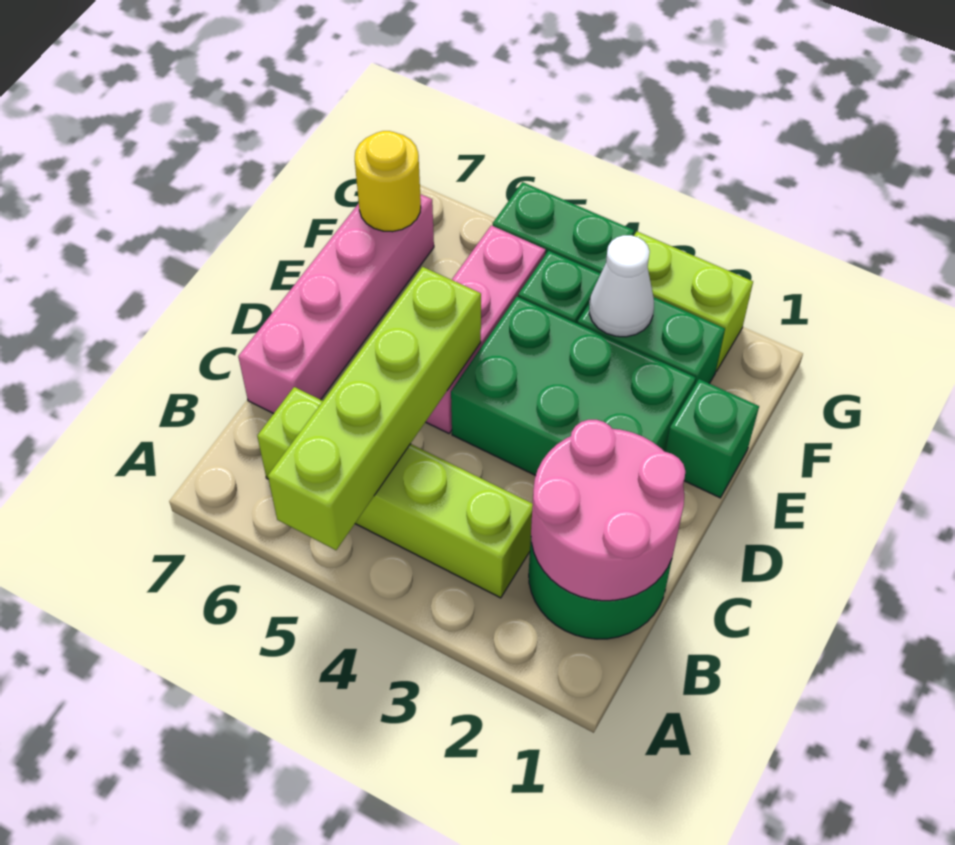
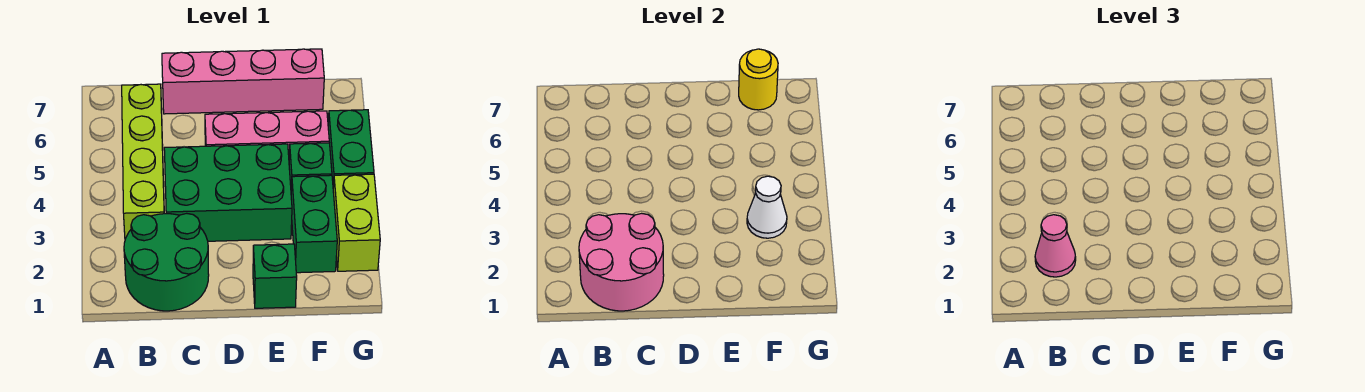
lime brick A5:D5 level 2 -> none
none -> pink cone B2 level 3
green brick D2:E4 level 1 -> green brick C3:E4 level 1

